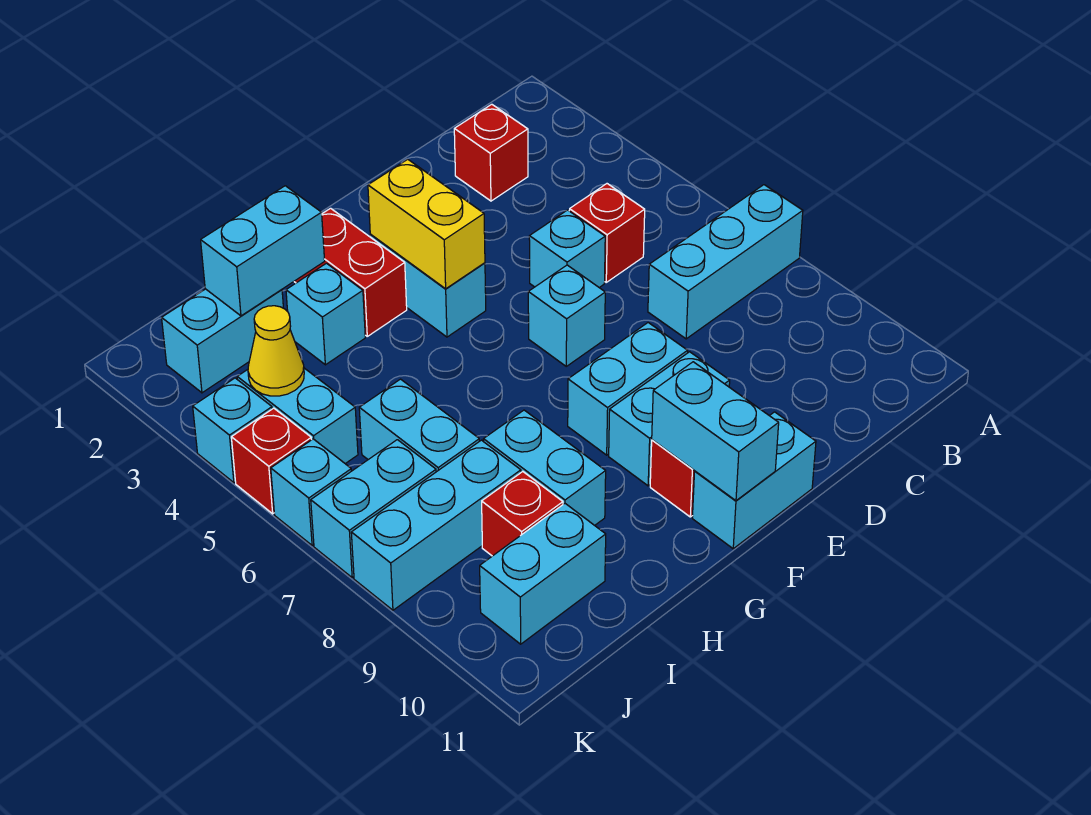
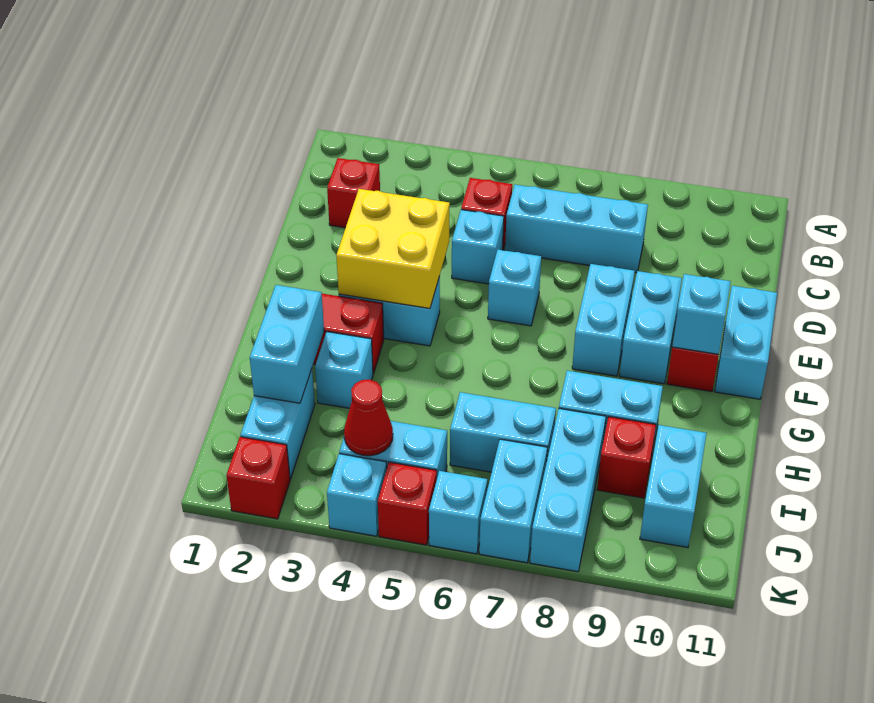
cyan brick A7:C7 level 1 -> cyan brick C6:C8 level 1
yellow brick F3:F4 level 2 -> yellow brick E3:F4 level 2
cyan brick F10:F11 level 2 -> cyan brick F10 level 2
yellow cone J4 level 2 -> red cone J4 level 2
none -> red brick K2 level 1

